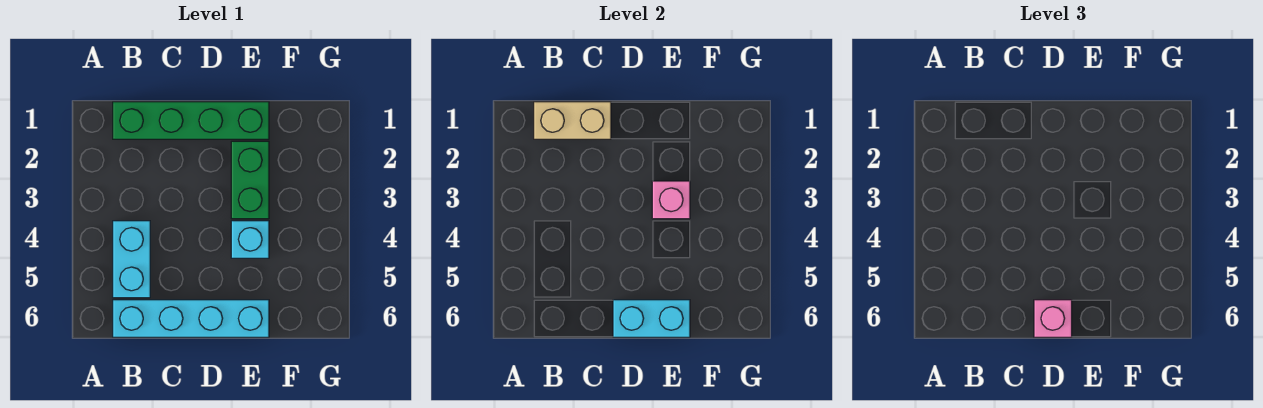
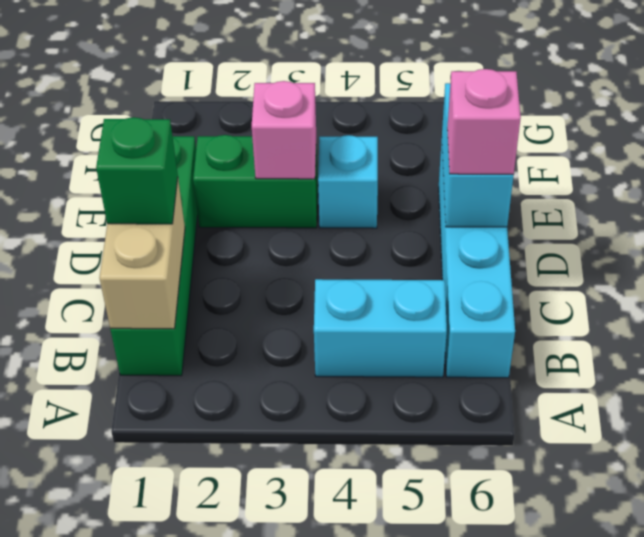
none -> green brick C1 level 3

